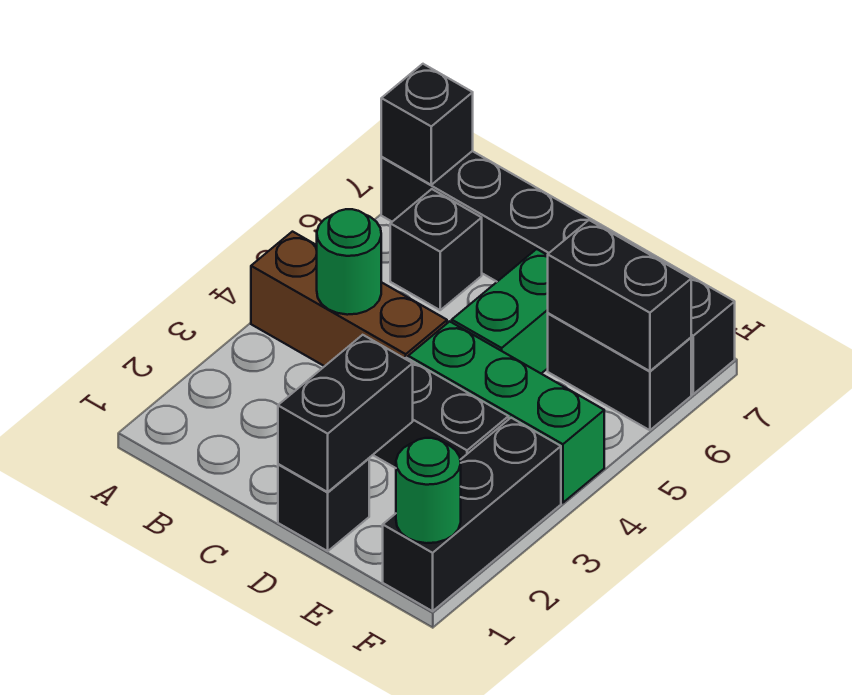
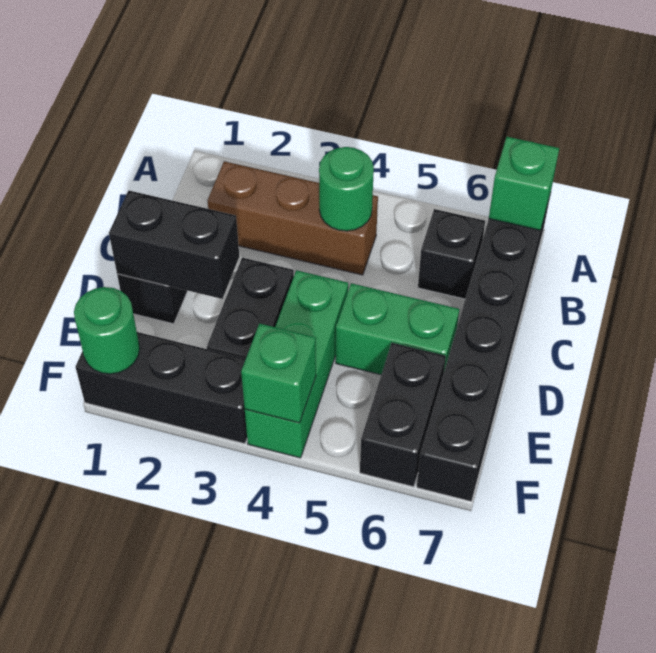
brown brick A4:C4 level 1 -> brown brick B2:B4 level 1
black brick A7 level 2 -> green brick A7 level 2
black brick E6:F6 level 2 -> none
none -> green brick F4 level 2

